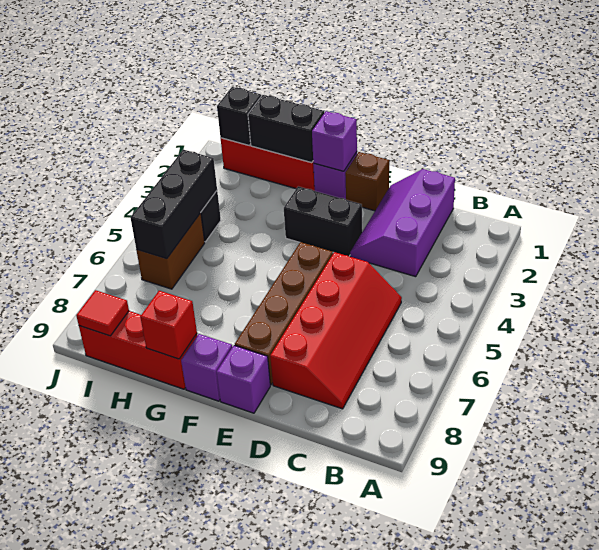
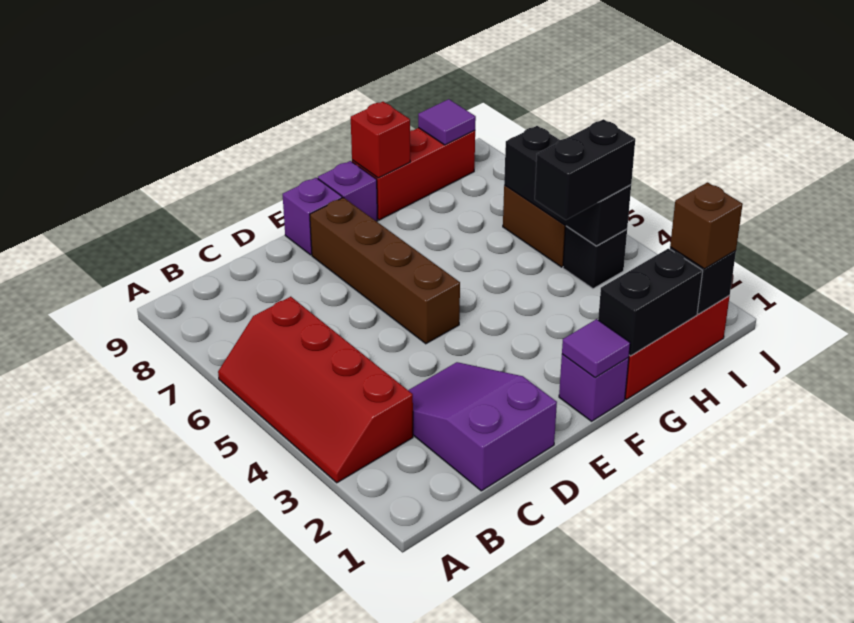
purple slope C1:D3 level 1 top C -> purple slope C1:D3 level 1 top 1
red slope C5:D8 level 1 top D -> red slope A3:B6 level 1 top B
brown brick E1 level 1 -> brown brick I1 level 3
black brick E3:F3 level 1 -> black brick H4:I4 level 3
purple brick F1 level 2 -> purple tile F1 level 2
red tile I9 level 2 -> purple tile I9 level 2

